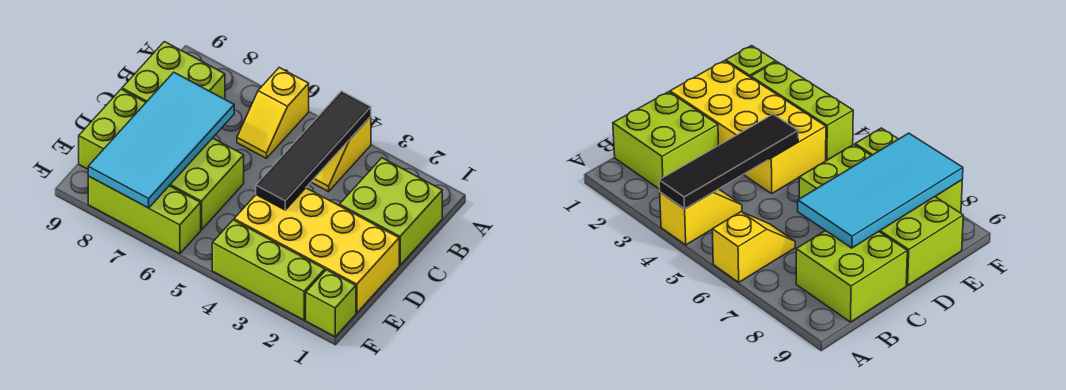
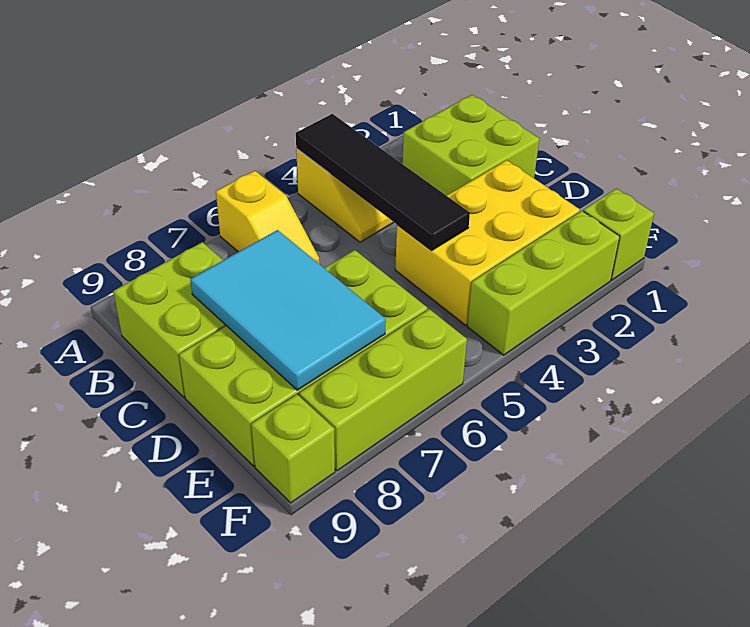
cyan tile C7:F8 level 2 -> cyan tile C7:E8 level 2
yellow brick D1:E4 level 1 -> yellow brick D2:E4 level 1
none -> lime brick F9 level 1

